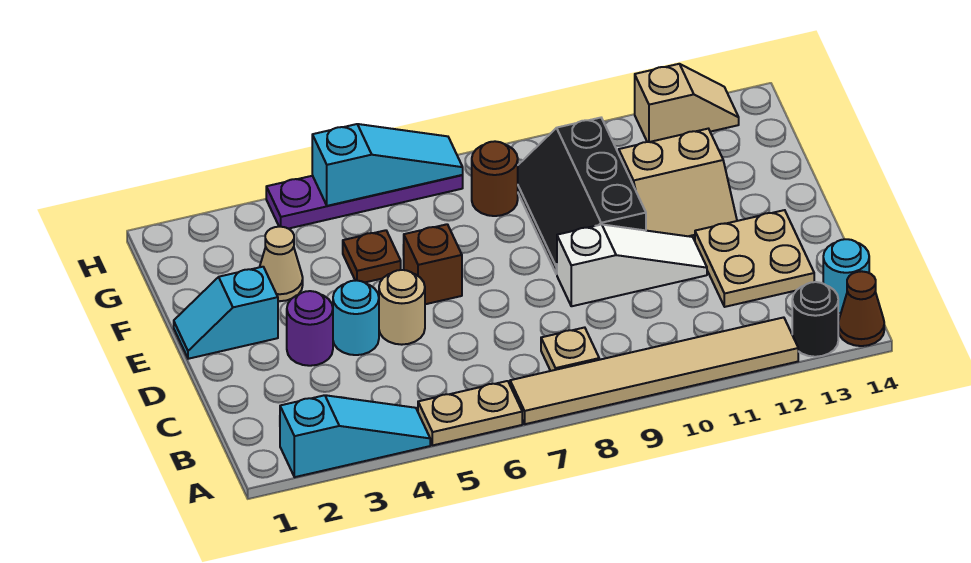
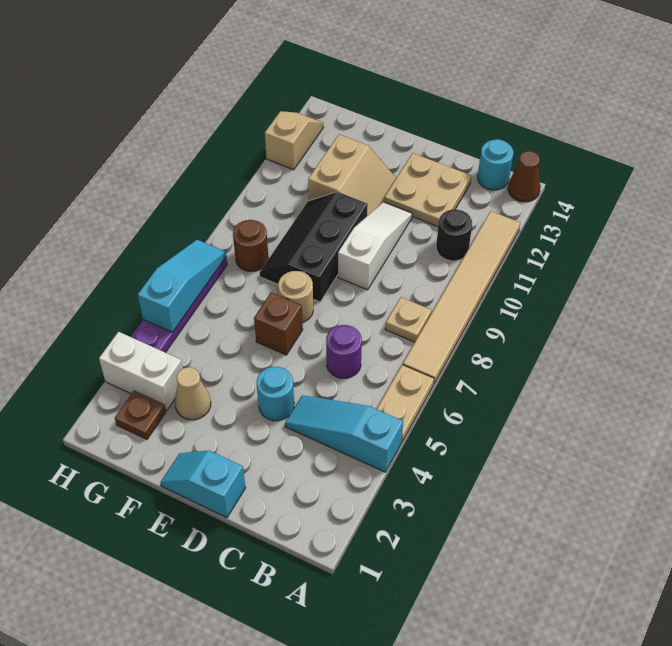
cyan slope A2:A4 level 1 top 2 -> cyan slope A4:C4 level 1 top A
black round brick A13 level 1 -> black round brick B11 level 1
purple round brick D3 level 1 -> purple round brick C6 level 1
tan round brick D5 level 1 -> tan round brick E7 level 1
cyan slope E1:E2 level 1 top 2 -> cyan slope D1:E1 level 1 top D
black slope E9:G10 level 1 top 10 -> black slope E8:F10 level 1 top E
brown plate F5 level 1 -> brown plate G2 level 1
none -> white brick G3:H3 level 1

